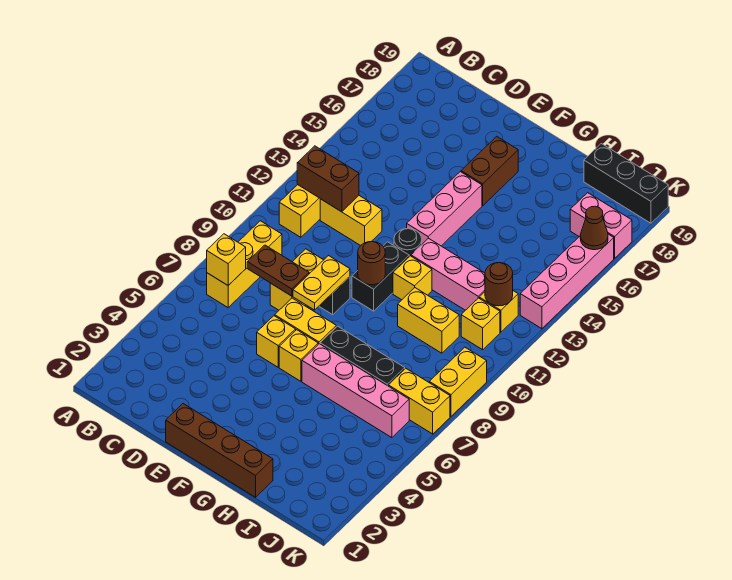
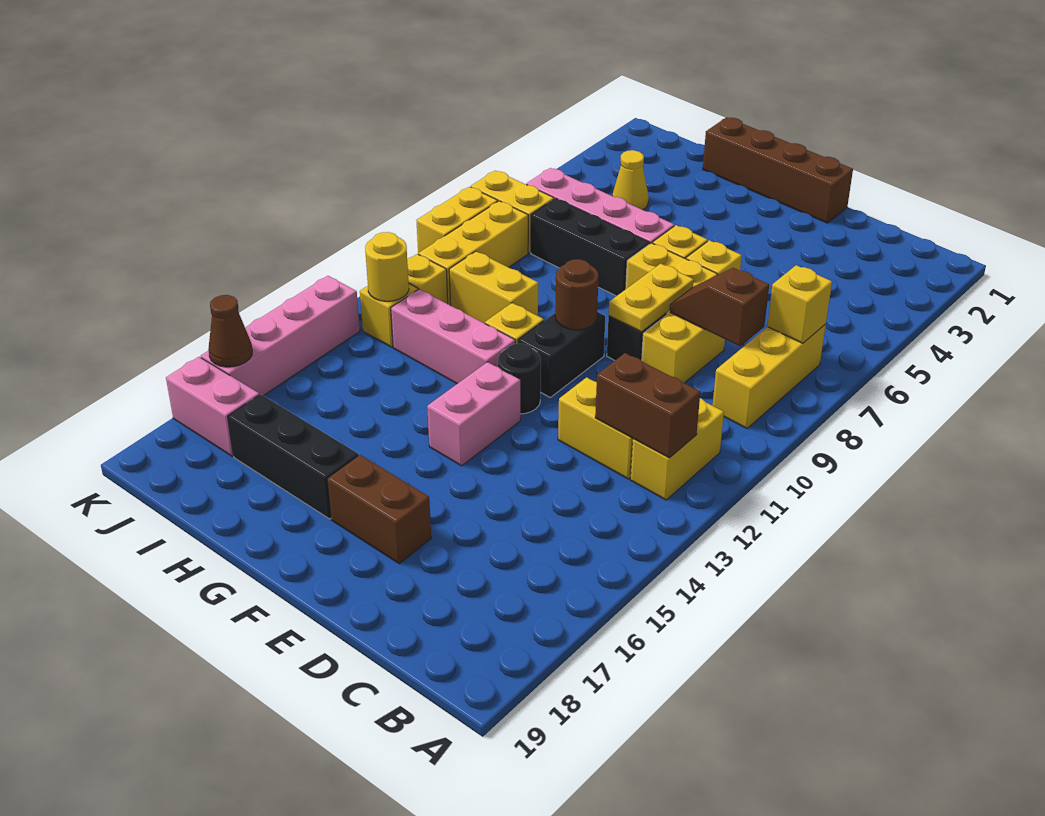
brown plate C8:D8 level 2 -> brown slope C8:D8 level 2 top C
pink brick F13:F15 level 1 -> pink brick F13:F14 level 1
brown brick F16:F17 level 1 -> brown brick E17:F17 level 1
none -> yellow cone I4 level 1
black brick I19:K19 level 1 -> black brick G17:I17 level 1
none -> yellow brick J8:J10 level 1
brown round brick J12 level 2 -> yellow round brick J12 level 2

